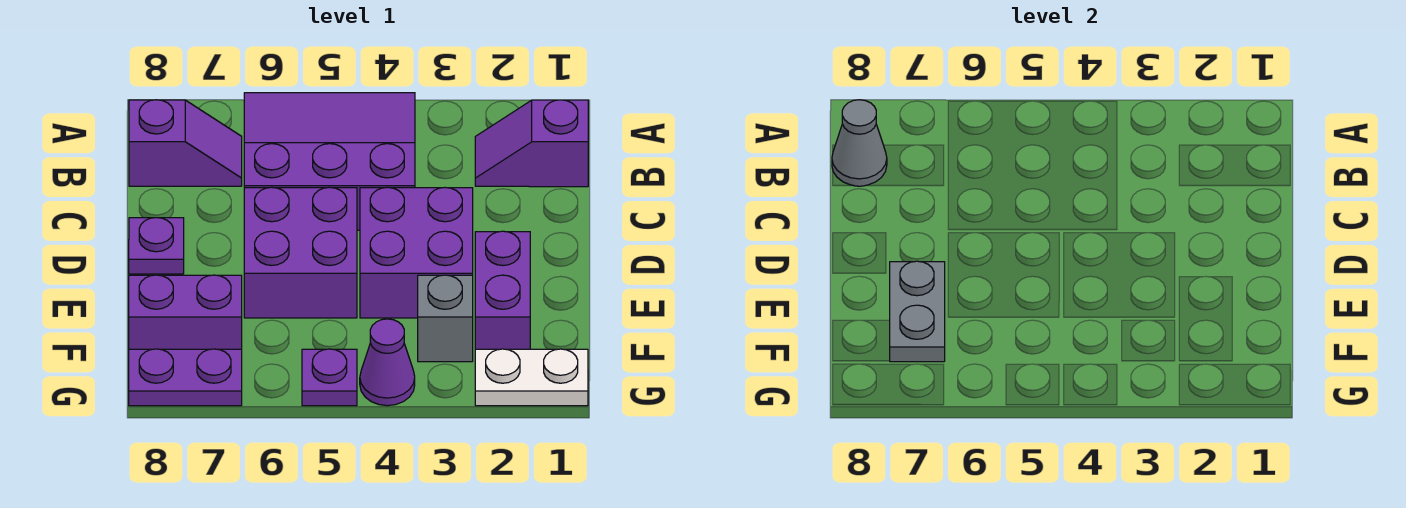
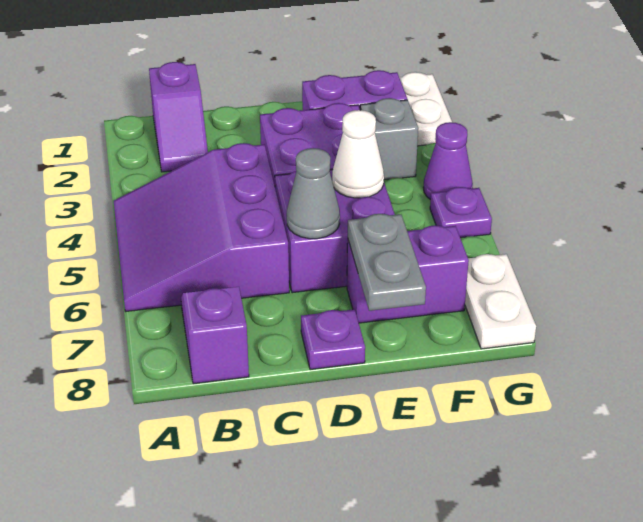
grey cone B8 level 2 -> grey cone D6 level 2
none -> white cone E5 level 2
grey plate E7:F7 level 2 -> grey plate E7:E8 level 2
purple brick F7:F8 level 1 -> purple brick E7:F7 level 1
purple plate G7:G8 level 1 -> white plate G7:G8 level 1

